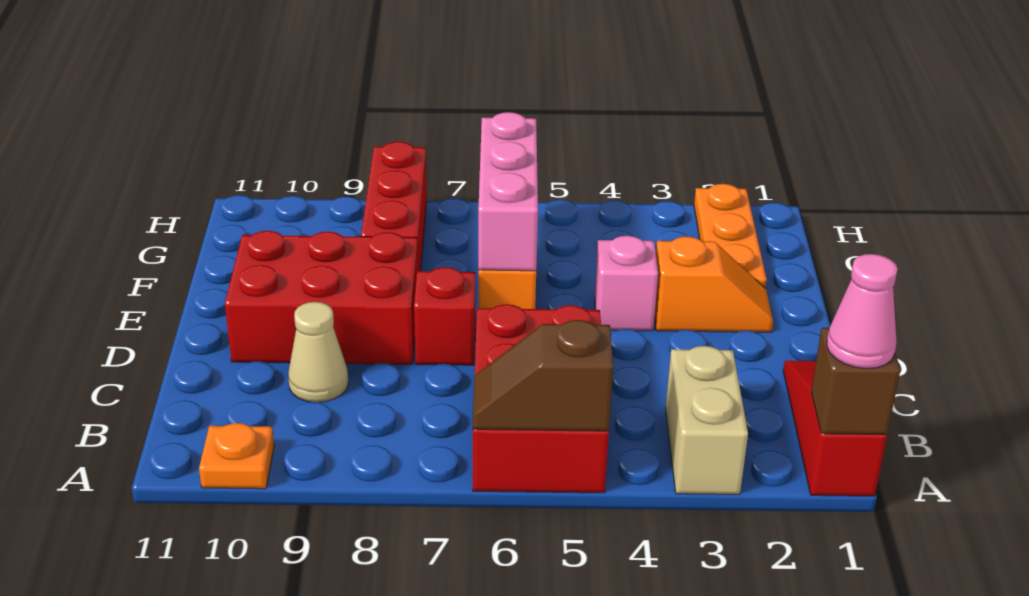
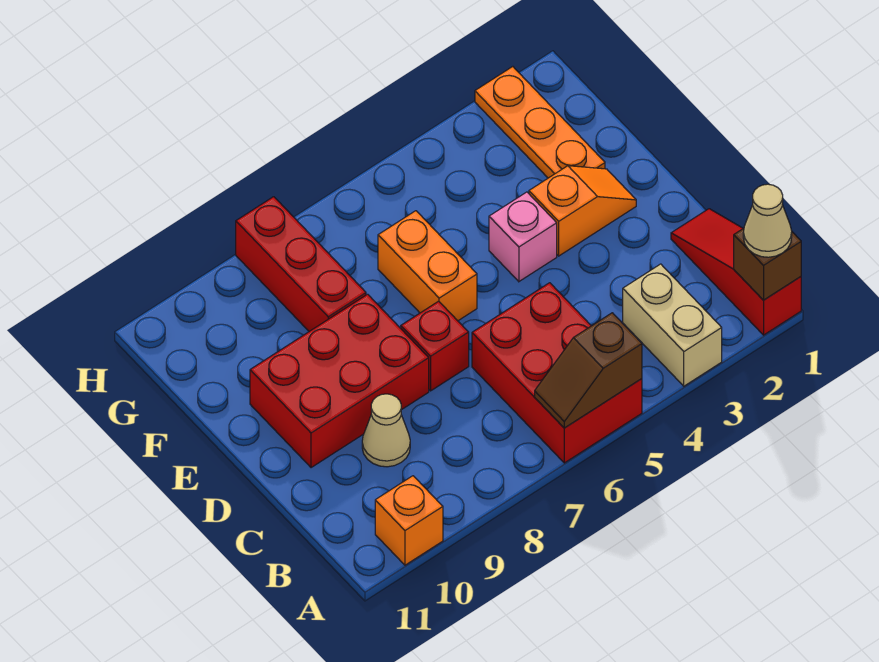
pink cone A1 level 3 -> tan cone A1 level 3
orange plate A10 level 1 -> orange brick A10 level 1
pink brick E6:G6 level 2 -> none

